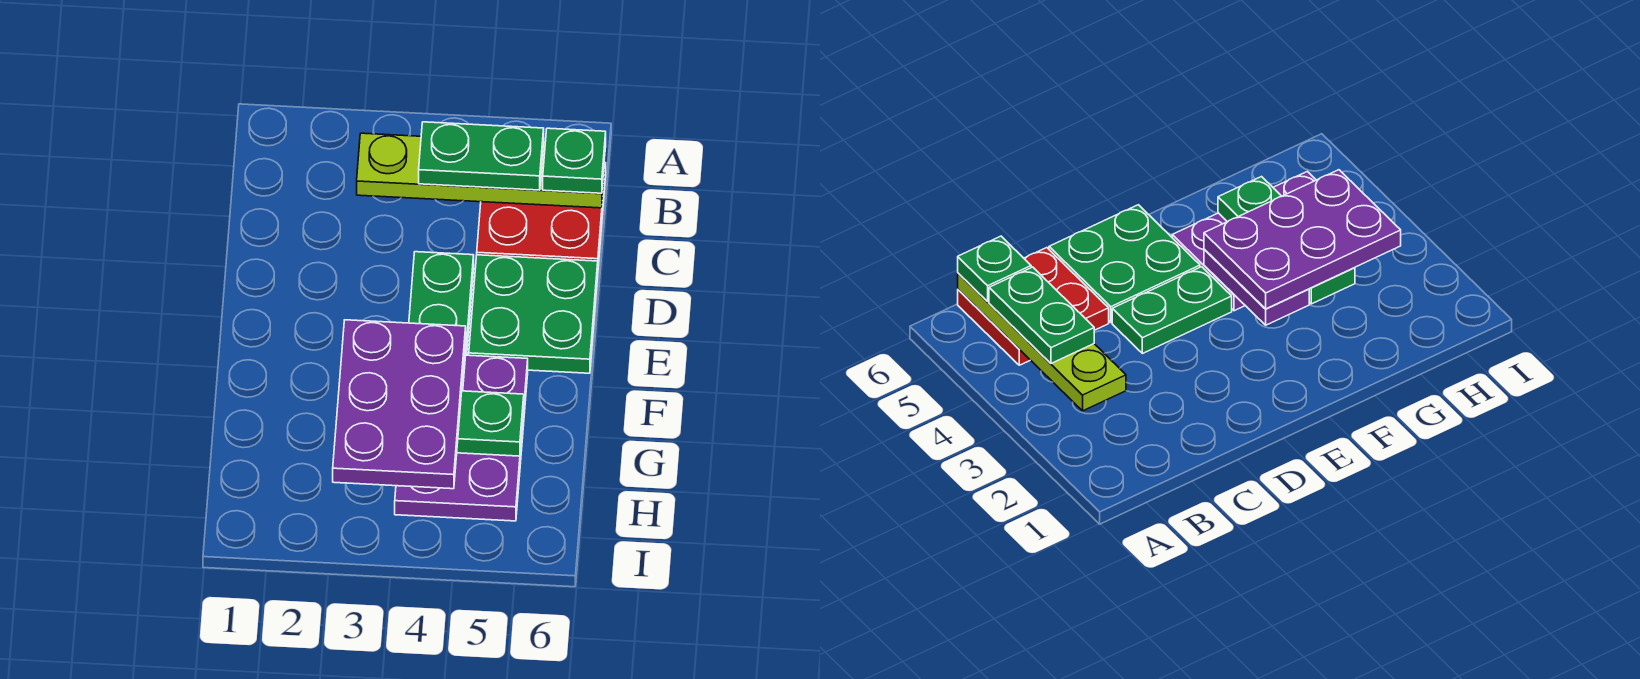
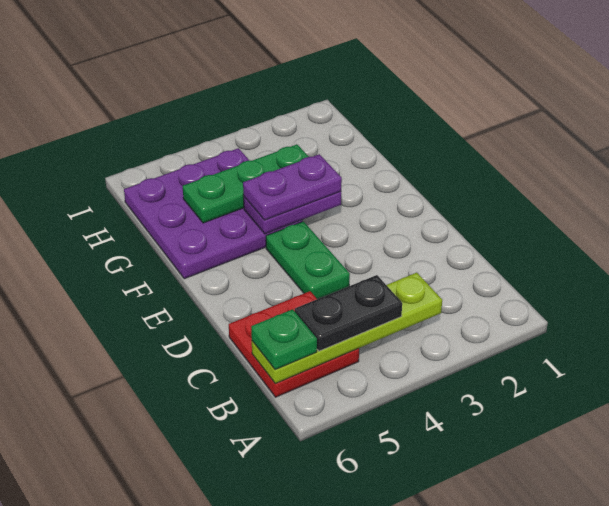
green plate B4:B5 level 3 -> black plate B4:B5 level 3
green plate D5:E6 level 1 -> none
purple plate F3:H4 level 3 -> purple plate F3:F4 level 3
purple plate F4:H5 level 1 -> purple plate F4:H6 level 1

